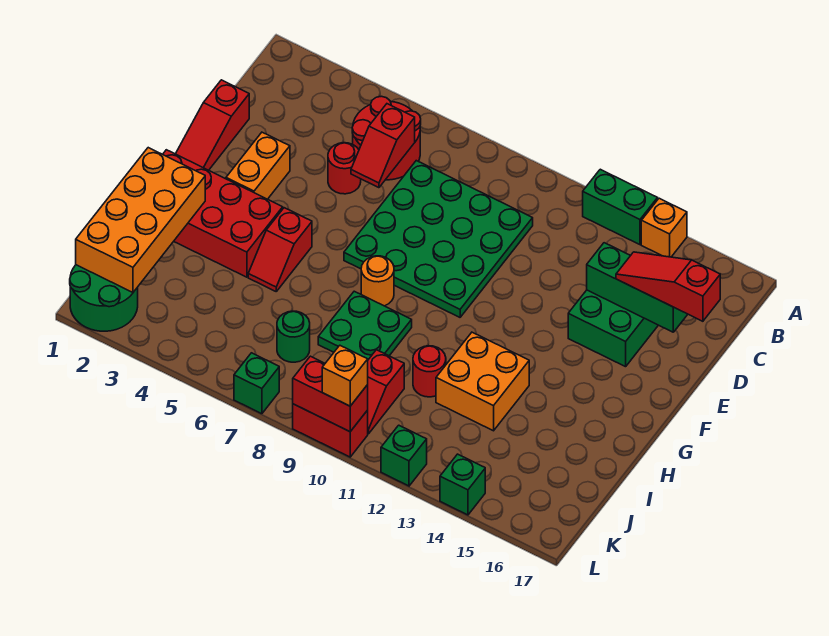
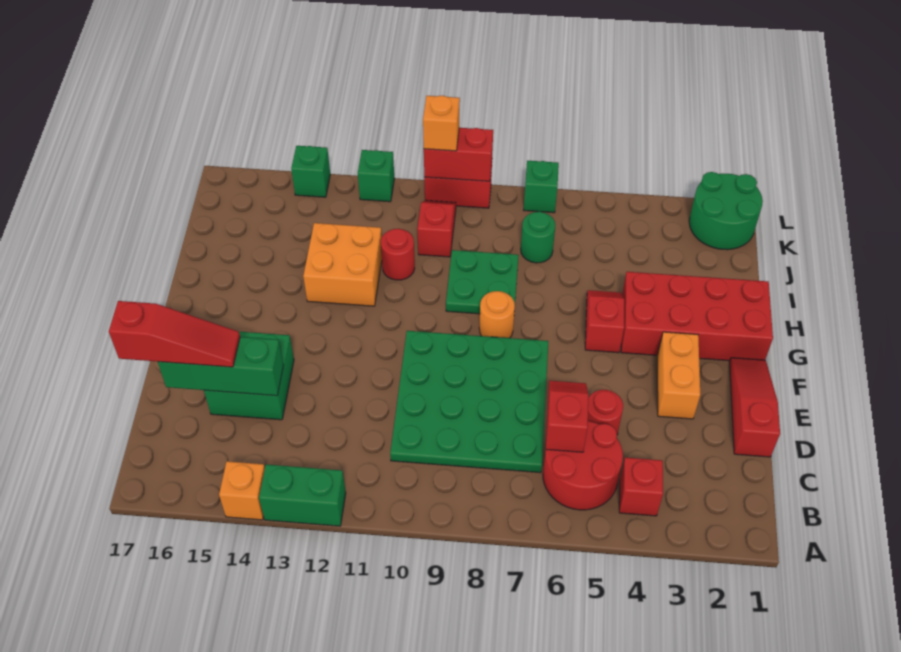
none -> red brick B4 level 1
orange brick H1:K2 level 2 -> none

